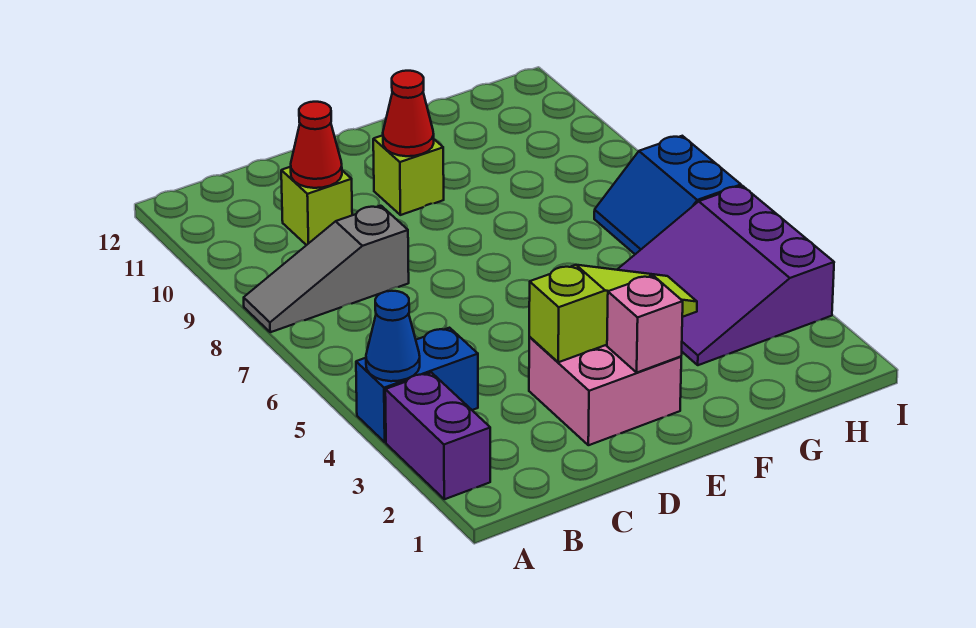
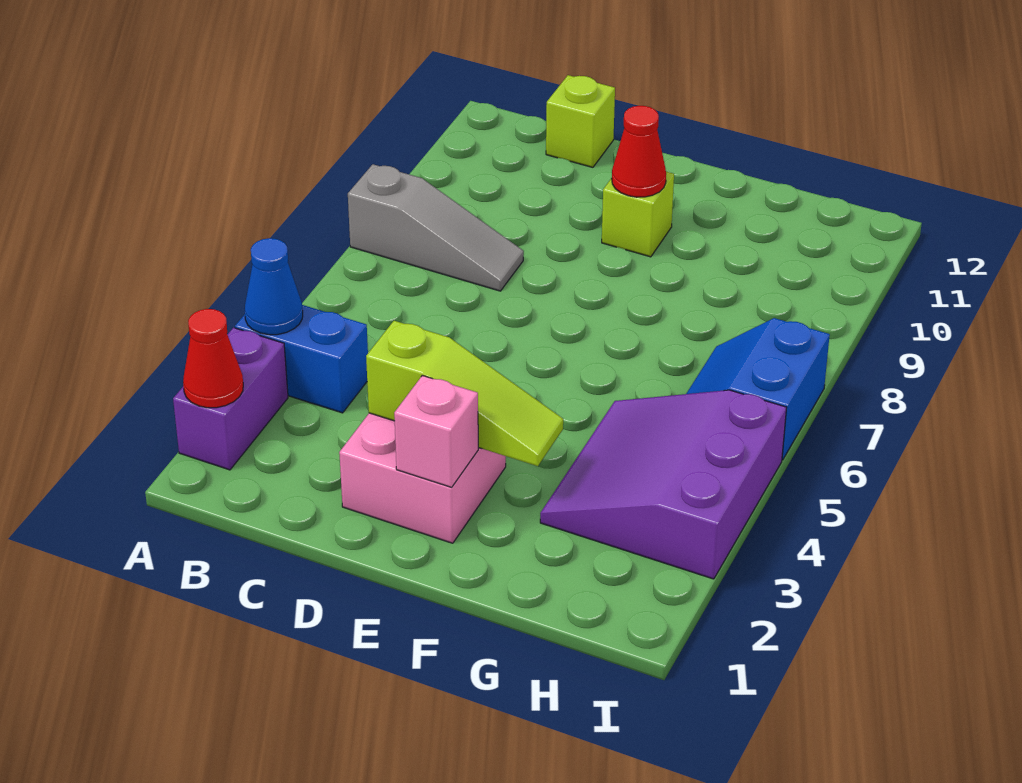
grey slope A8:C8 level 1 top C -> grey slope A8:C8 level 1 top A
lime brick C10 level 1 -> lime brick C12 level 1
red cone C10 level 2 -> red cone A2 level 2

